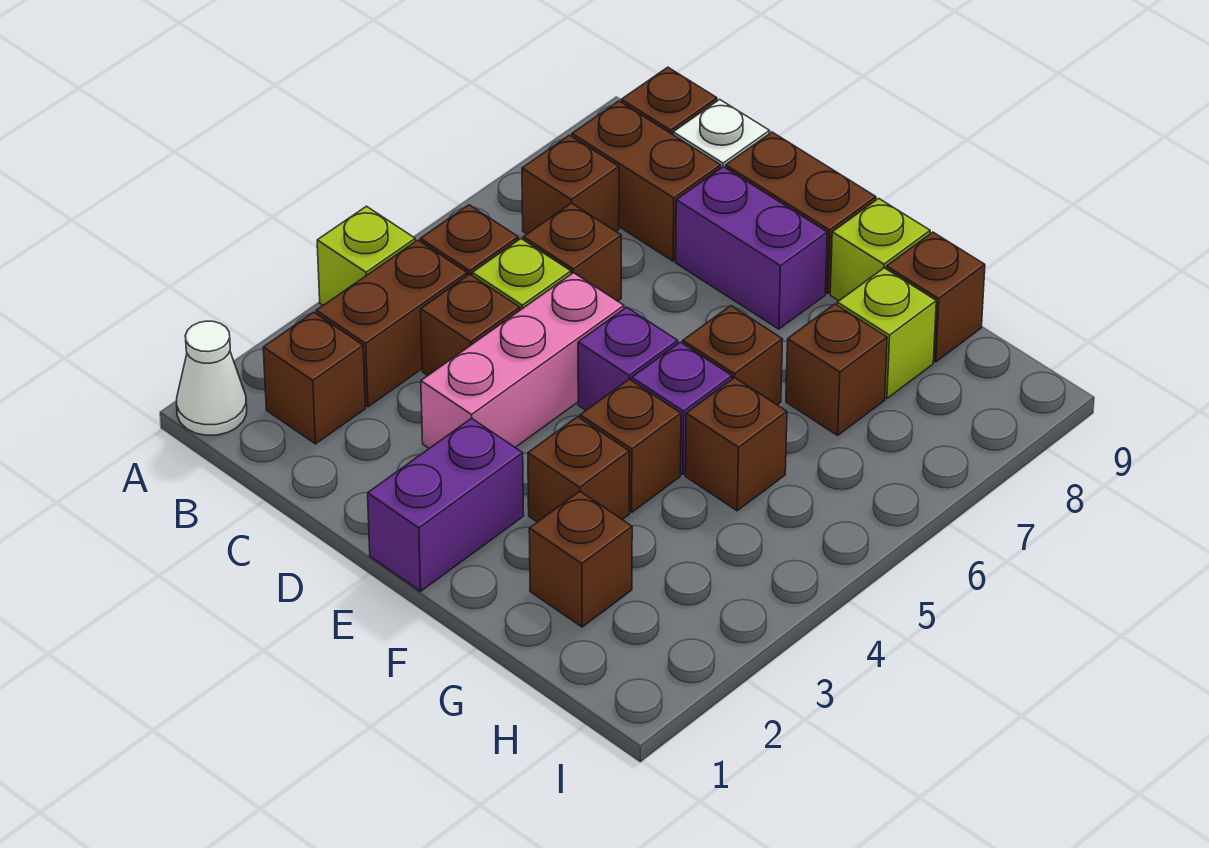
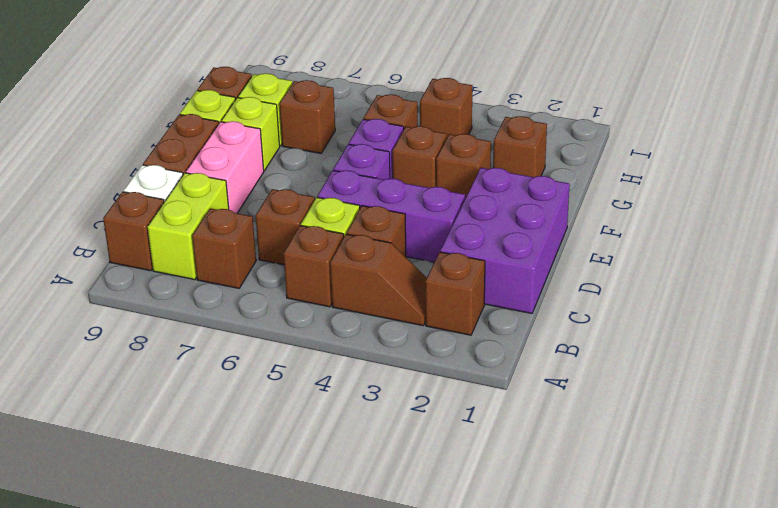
white cone A1 level 1 -> none
lime brick A4 level 1 -> lime brick F8 level 1
brown brick B3:B4 level 1 -> brown slope B3:B4 level 1 top 4
brown brick B8:C8 level 1 -> lime brick B8:C8 level 1
pink brick D3:D5 level 1 -> purple brick D3:D5 level 1
purple brick D8:E8 level 1 -> pink brick D8:E8 level 1
purple brick E1:E2 level 1 -> purple brick C1:E2 level 1
brown brick F6 level 1 -> brown brick H4 level 1

